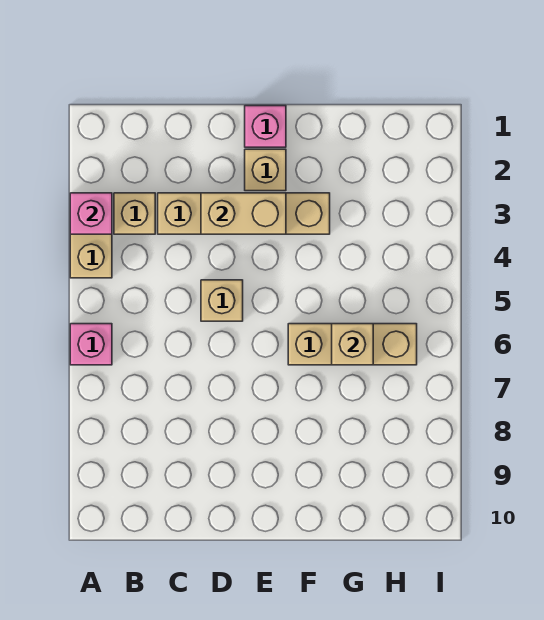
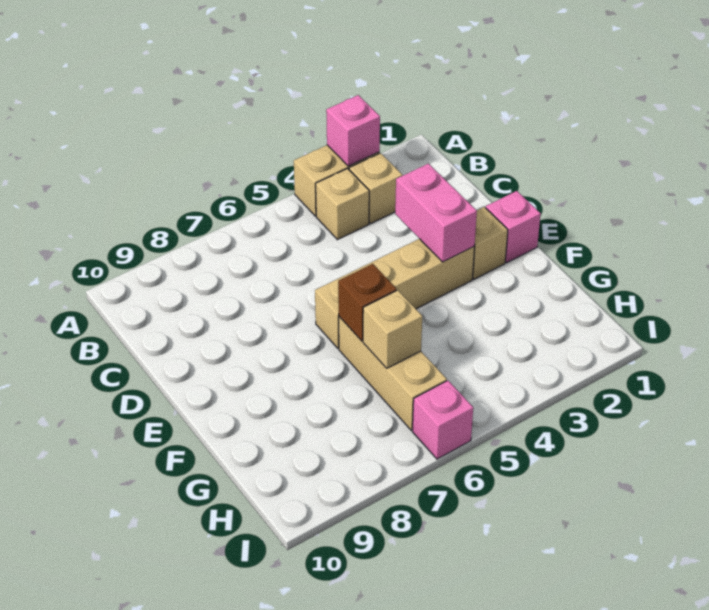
pink brick A6 level 1 -> pink brick I6 level 1
tan brick C3:F3 level 1 -> tan brick E3:E6 level 1
tan brick D3:E3 level 2 -> pink brick D3:E3 level 2
tan brick D5 level 1 -> tan brick B4 level 1
none -> brown brick F6 level 2

